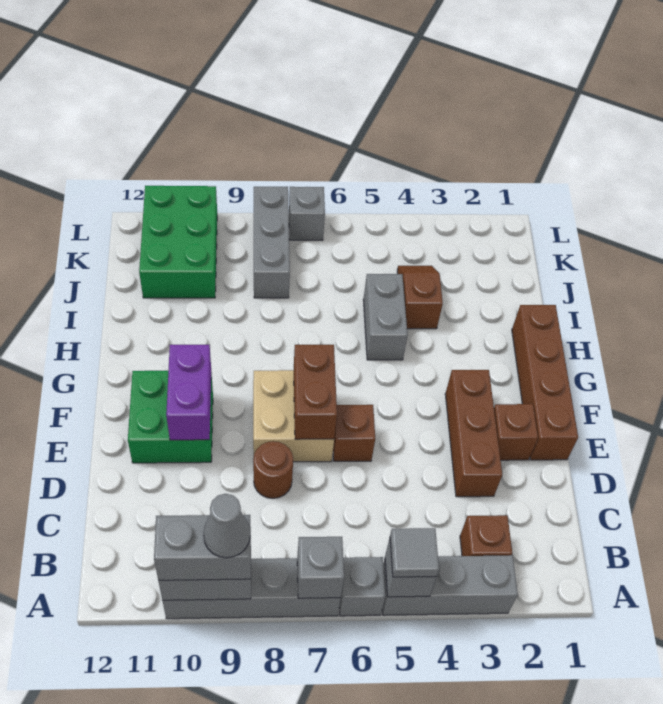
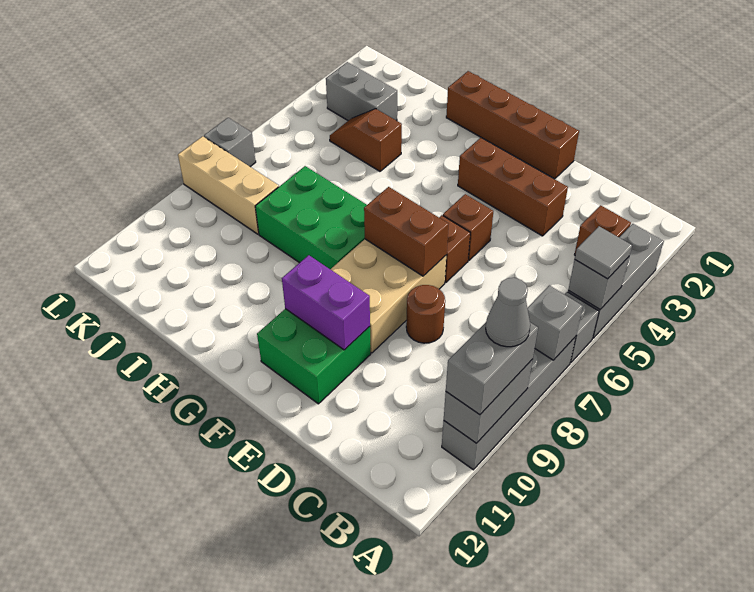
brown brick E2 level 1 -> brown brick E5 level 1
tan brick E7:F8 level 1 -> tan brick E7:F9 level 1
grey brick H5:I5 level 1 -> grey brick J3:K3 level 1
grey brick J8:L8 level 1 -> tan brick J8:L8 level 1
green brick J10:L11 level 1 -> green brick G7:I8 level 1

